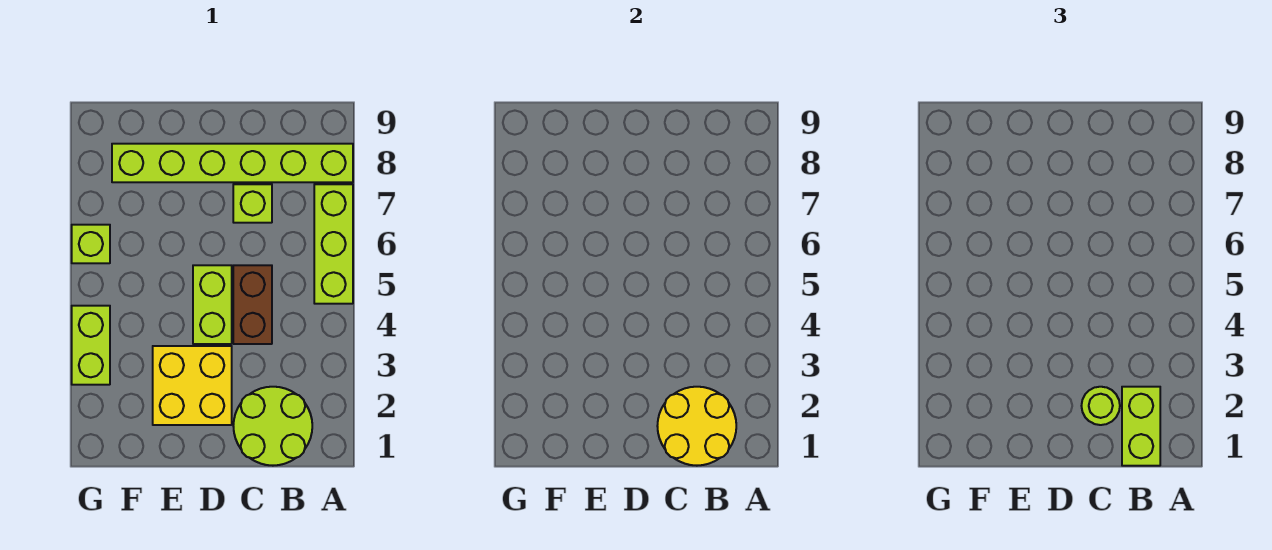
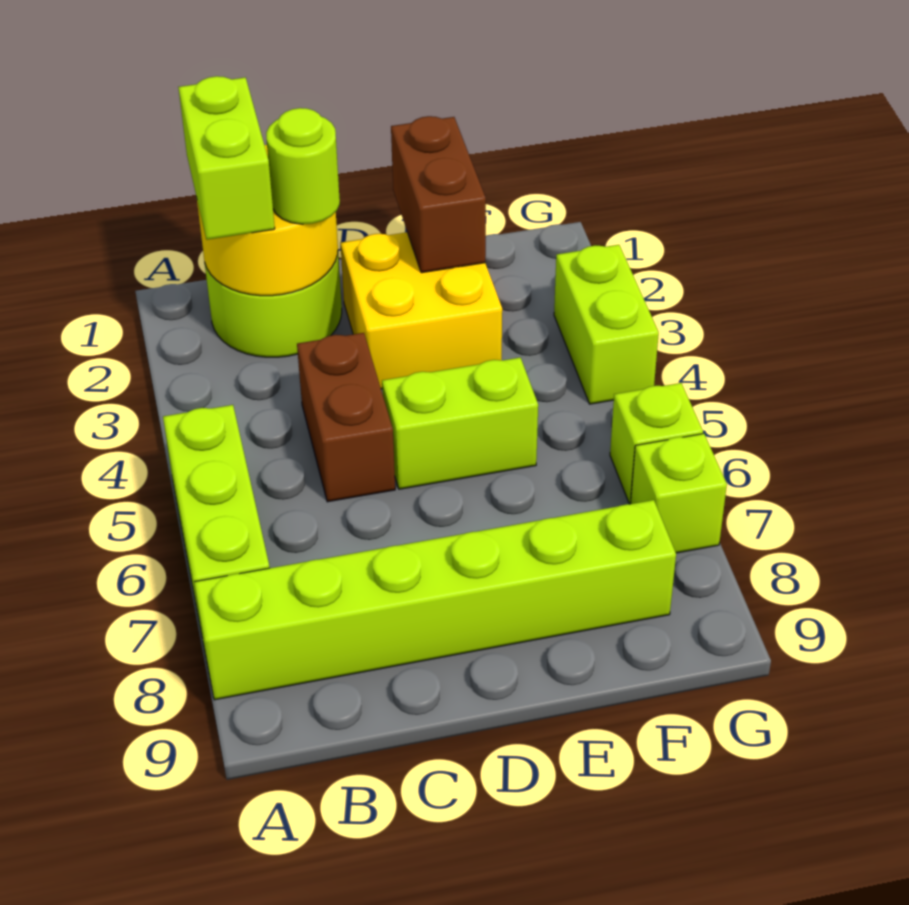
lime brick C7 level 1 -> lime brick G7 level 1
lime brick D4:D5 level 1 -> lime brick D5:E5 level 1
none -> brown brick E1:E2 level 2

